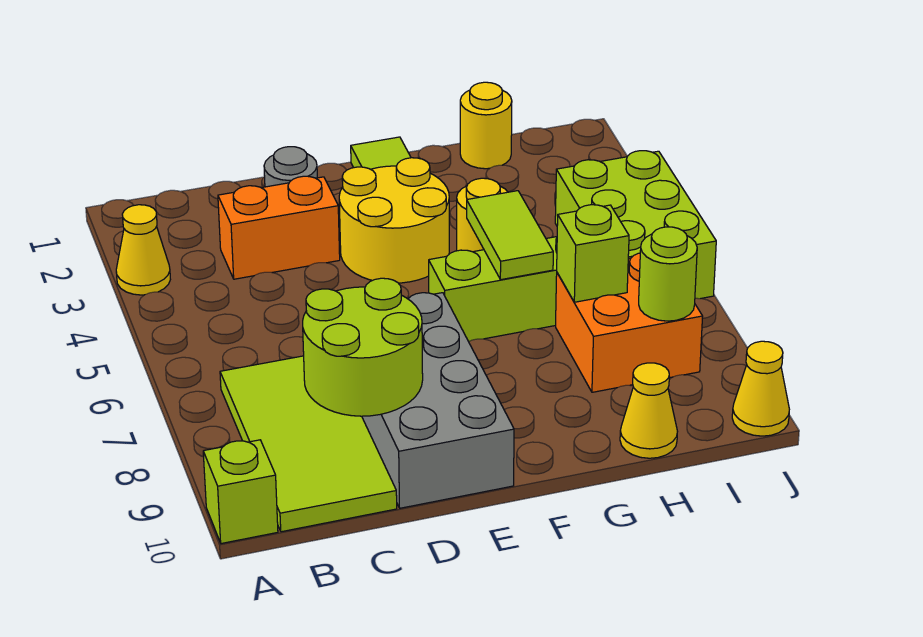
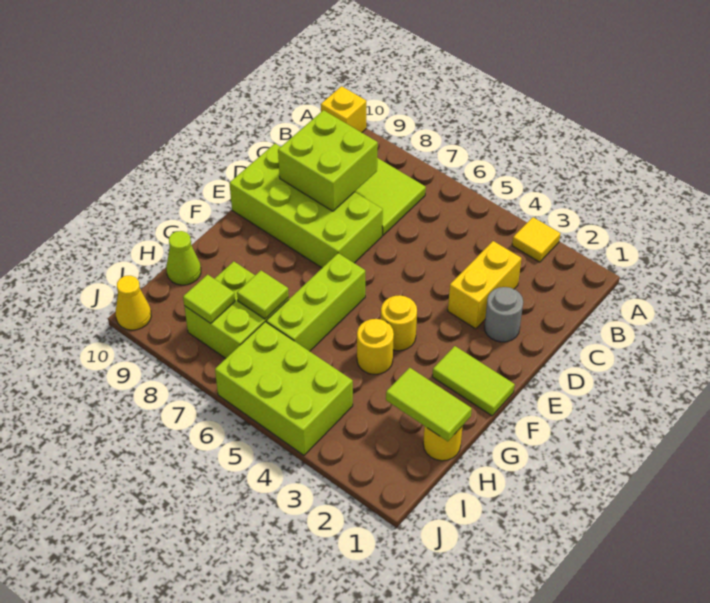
yellow cone A3 level 1 -> yellow tile A3 level 1
lime brick A10 level 1 -> yellow brick A10 level 1
orange brick C3:D3 level 1 -> yellow brick C3:D3 level 1
lime round brick C8:D9 level 2 -> lime brick C8:D9 level 2
grey brick D7:E10 level 1 -> lime brick D7:E10 level 1
yellow round brick E3:F4 level 1 -> yellow round brick F4 level 1
lime tile G5:G6 level 2 -> lime tile H1:H2 level 2
orange brick H7:I8 level 1 -> lime brick H7:I8 level 1
lime brick H7 level 2 -> lime tile H7 level 2
yellow cone H10 level 1 -> lime cone H10 level 1
lime round brick I8 level 2 -> lime tile I8 level 2

